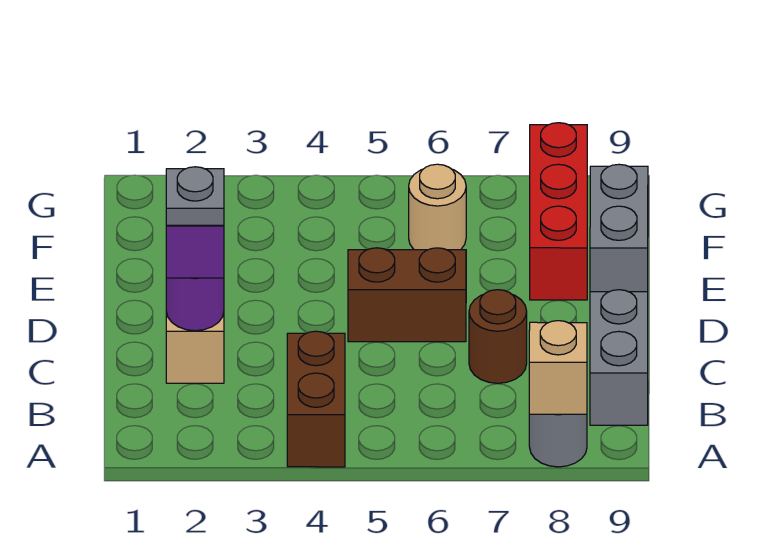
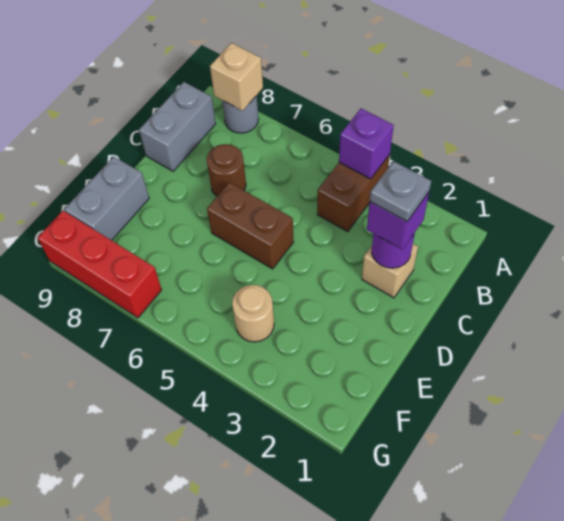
none -> purple brick A4 level 2
red brick E8:G8 level 1 -> red brick G7:G9 level 1
tan round brick F6 level 1 -> tan round brick F4 level 1

